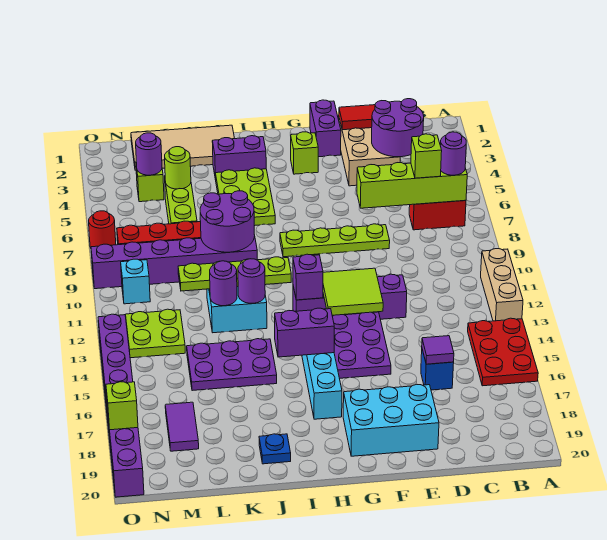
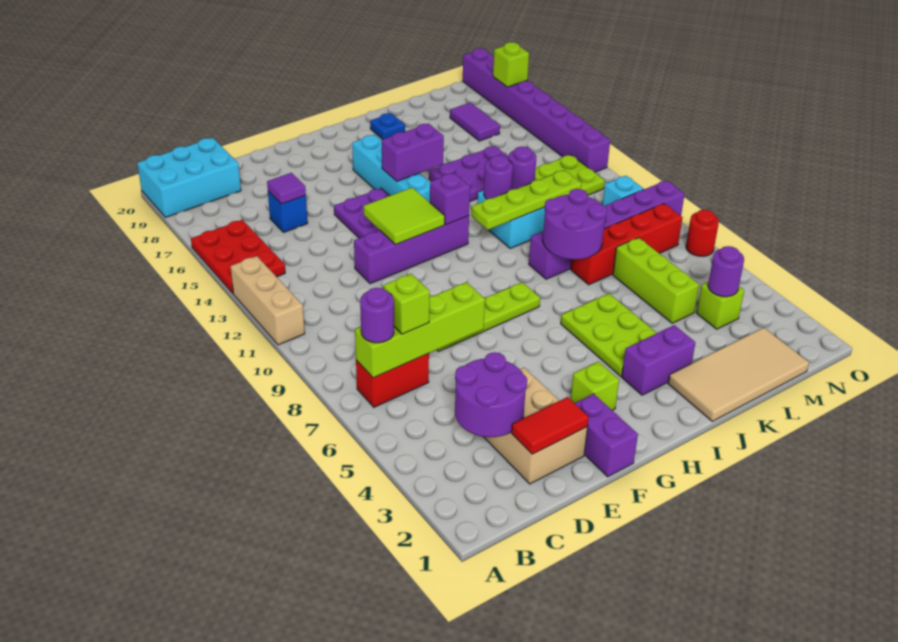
cyan brick E18:G19 level 1 -> cyan brick A19:C20 level 1
lime round brick L5 level 2 -> none

